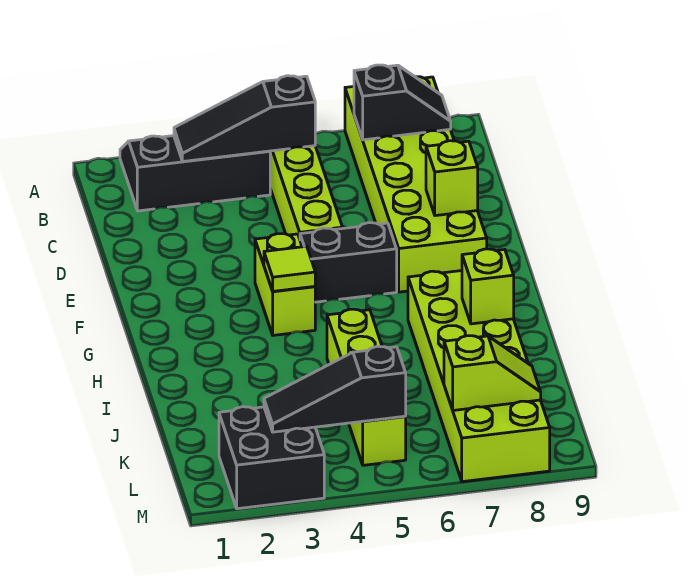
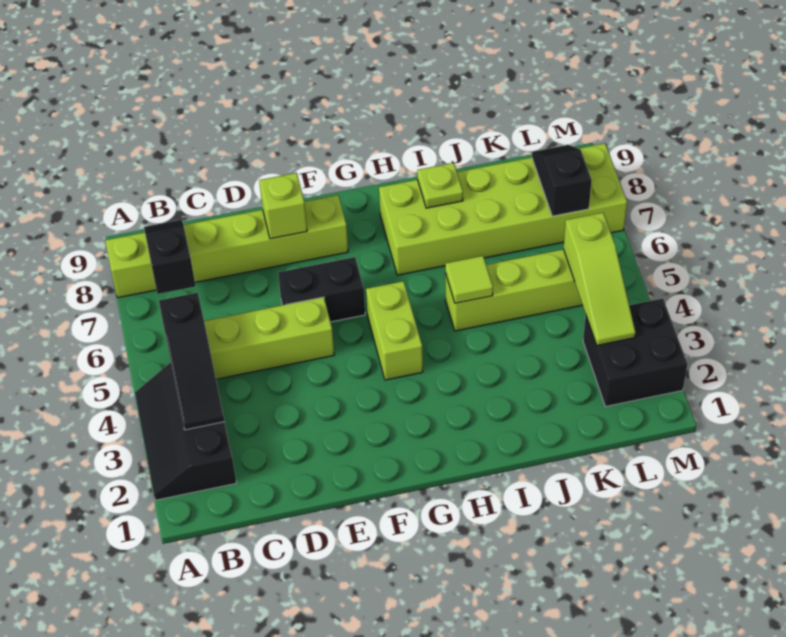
lime brick A7:F8 level 1 -> lime brick A8:F8 level 1
lime brick F4:G4 level 1 -> lime brick G4:G5 level 1
black brick F5:F6 level 1 -> black brick E6:F6 level 1
lime tile G4 level 2 -> lime tile I5 level 2
lime brick I8 level 2 -> lime plate I8 level 2
black slope L3:L5 level 2 top 5 -> lime slope L3:L5 level 2 top 5
lime slope L7:L8 level 2 top 7 -> black slope L7:L8 level 2 top 7

